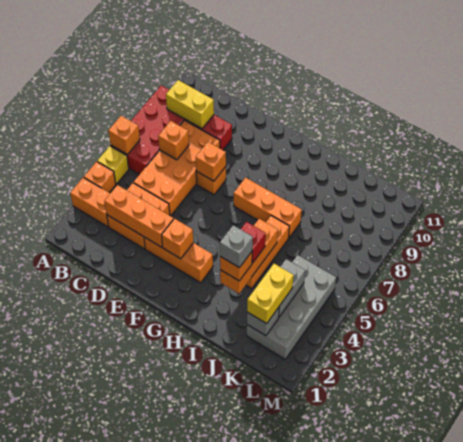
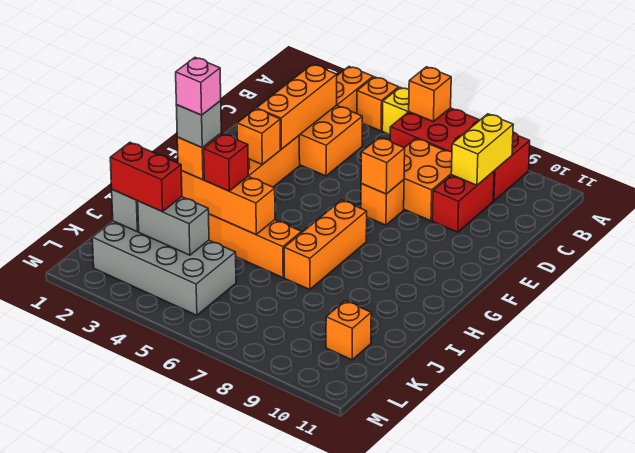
orange brick C5:D8 level 1 -> orange brick C7:D8 level 1
orange brick C7 level 2 -> orange brick K10 level 1
none -> pink brick I3 level 5
yellow brick K2:K3 level 3 -> red brick K2:K3 level 3

